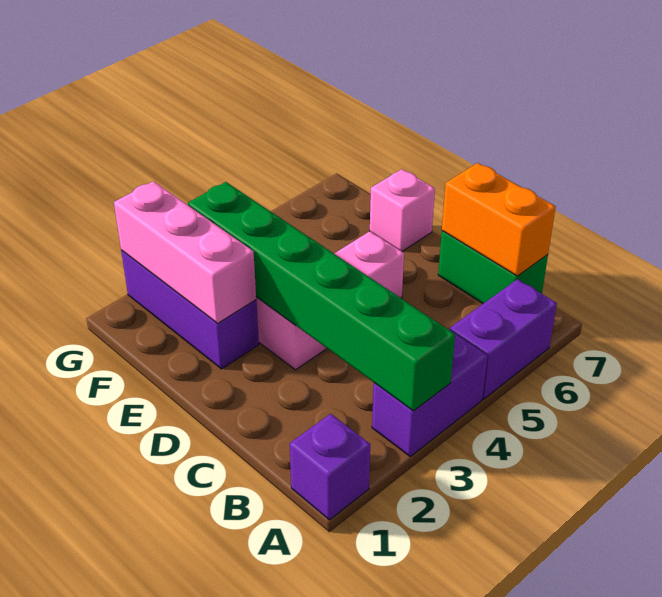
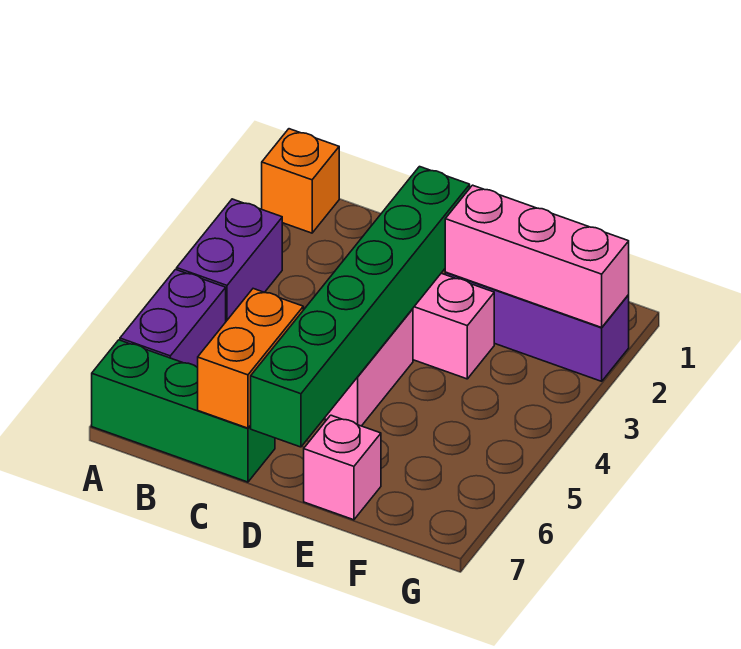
purple brick A1 level 1 -> orange brick A1 level 1
green brick A3:F3 level 2 -> green brick D2:D7 level 2
green brick B7:C7 level 1 -> green brick A7:C7 level 1
orange brick B7:C7 level 2 -> orange brick C6:C7 level 2

